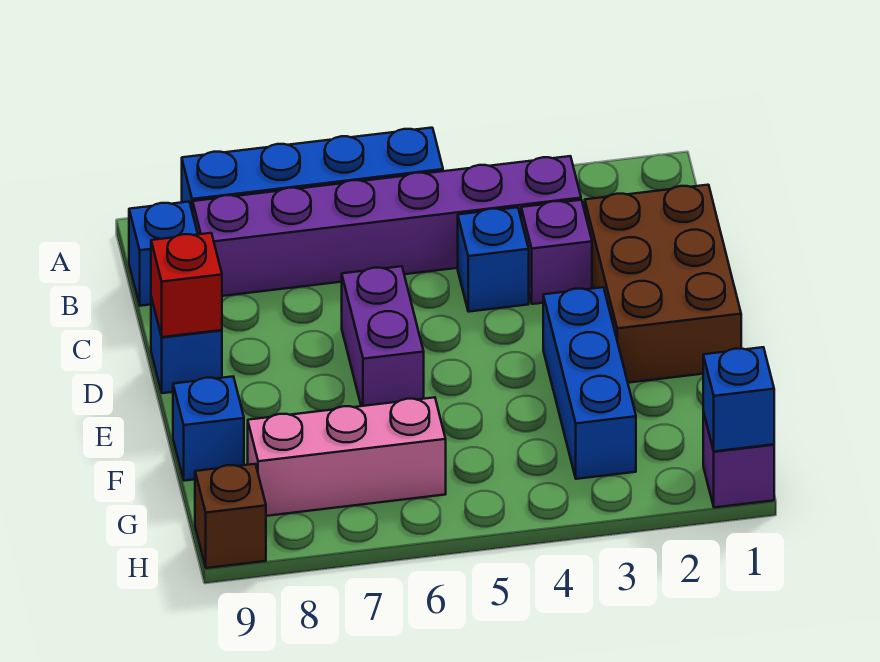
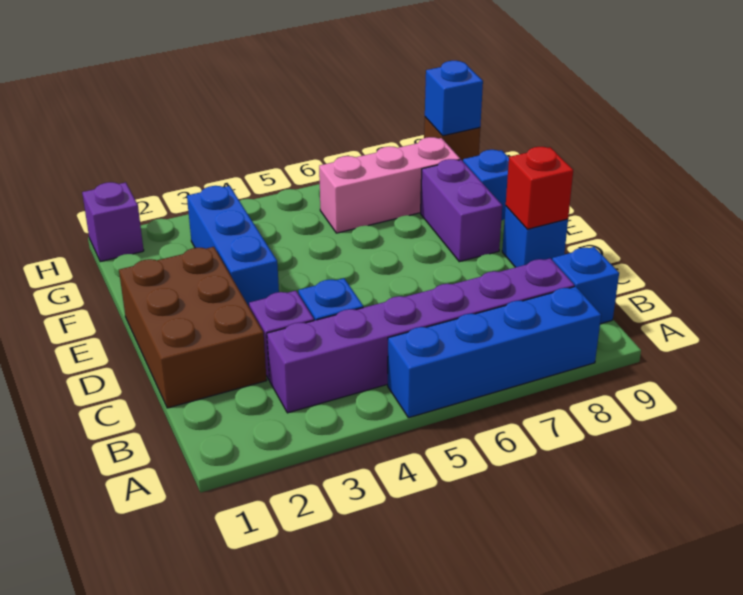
purple brick D6:E6 level 1 -> purple brick E8:F8 level 1
blue brick H1 level 2 -> blue brick H9 level 2

